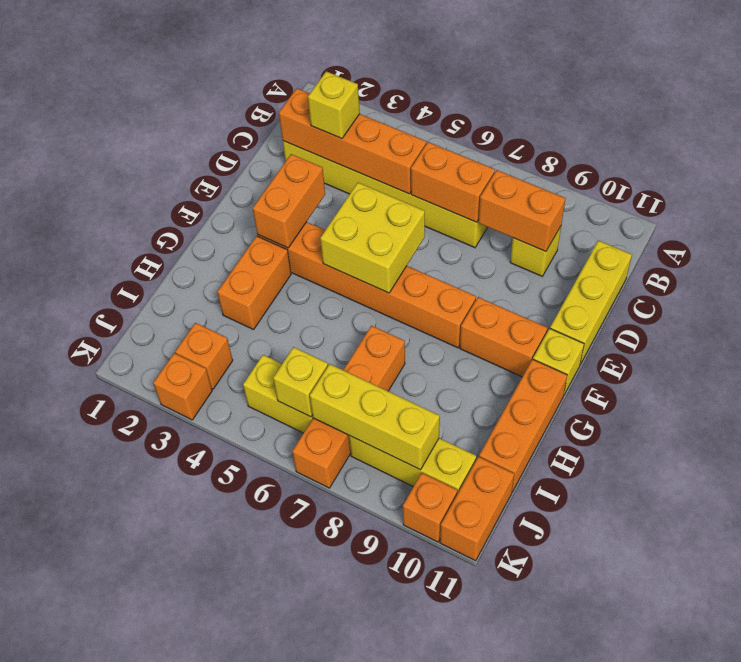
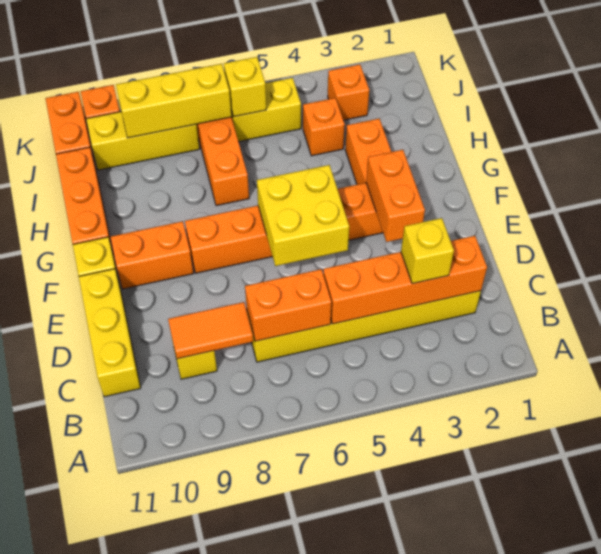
orange brick C8:C9 level 2 -> orange tile C8:C9 level 2
orange brick K3 level 1 -> orange brick I4 level 1

